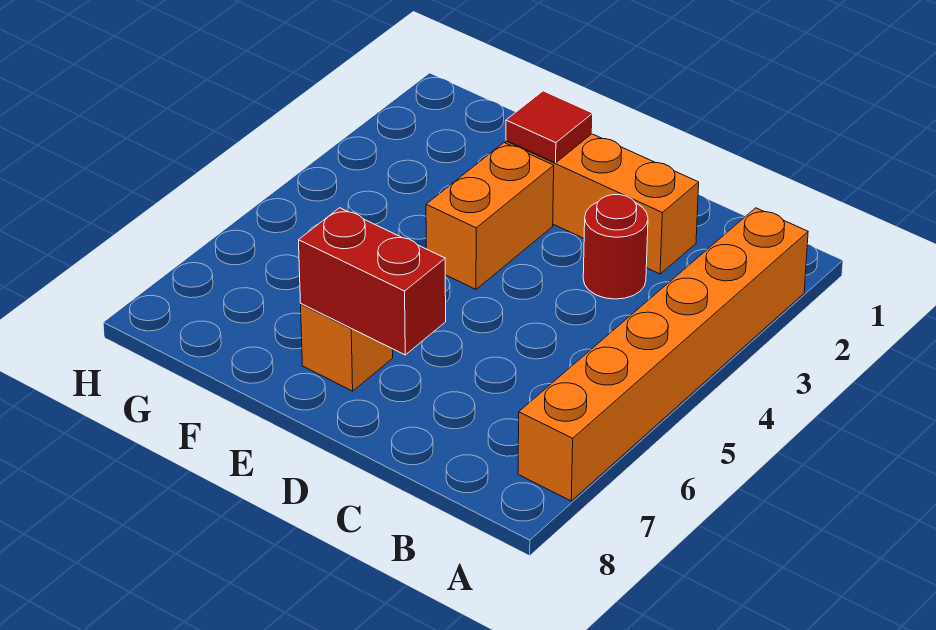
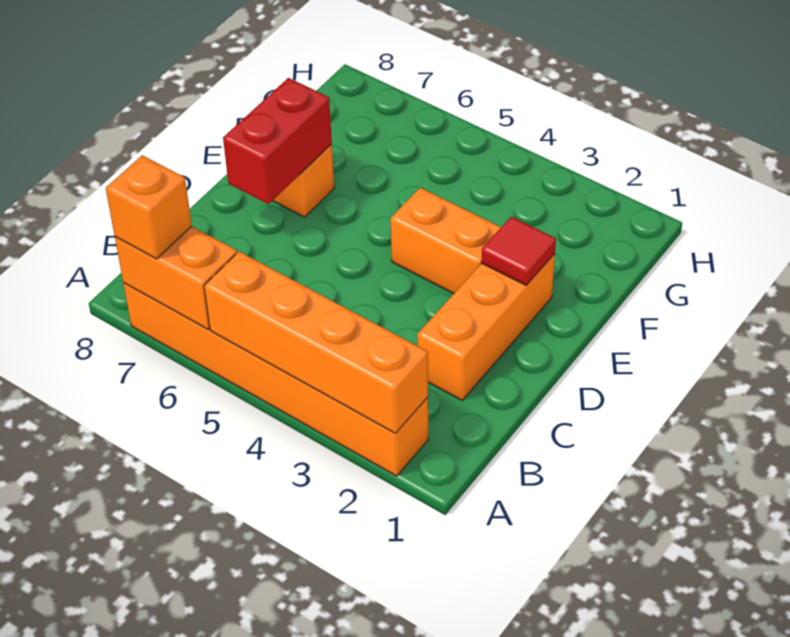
none -> orange brick A2:A5 level 2
none -> orange brick A6:A7 level 2
none -> orange brick A7 level 3
red round brick C3 level 1 -> none

